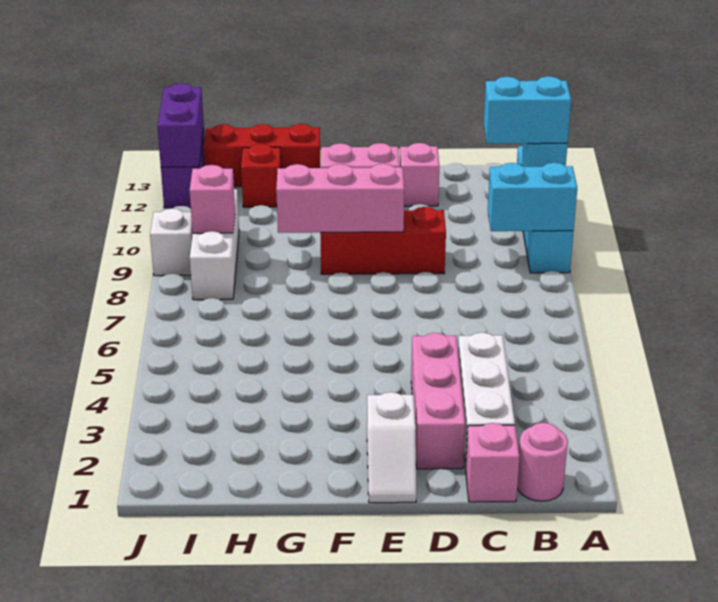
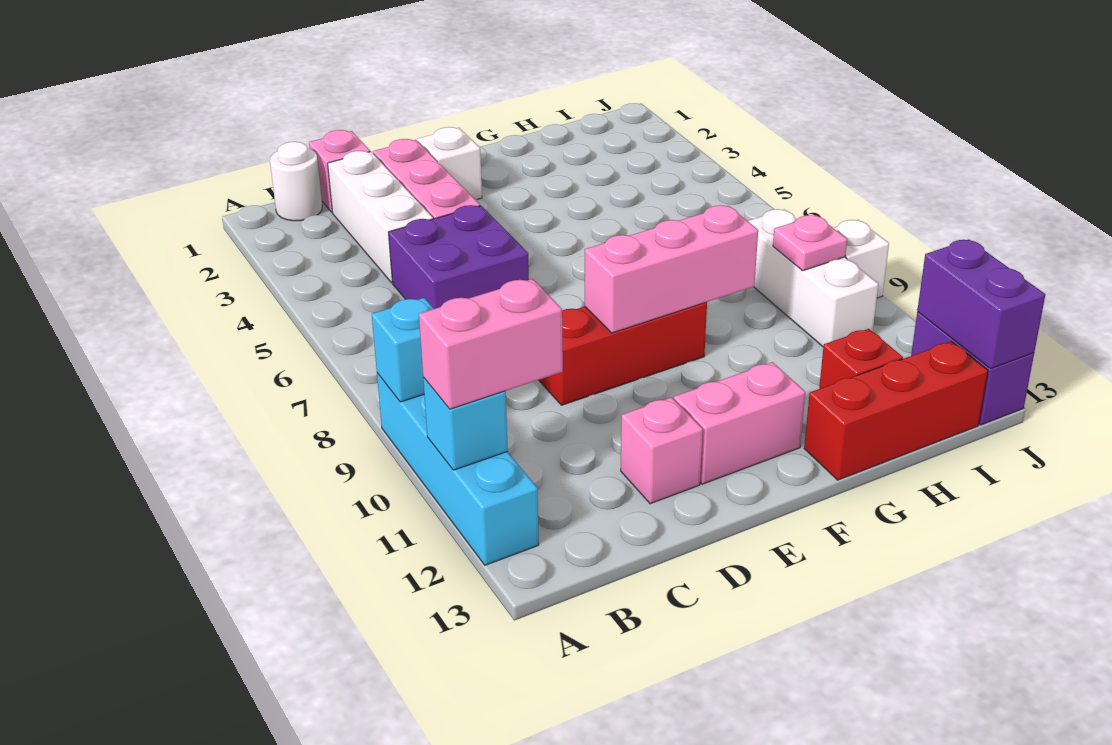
cyan brick A9:B9 level 2 -> cyan brick A9 level 2
cyan brick A11:B11 level 3 -> pink brick A11:B11 level 3
pink round brick B1 level 1 -> white round brick B1 level 1
none -> purple brick C5:D6 level 1
pink brick I9 level 2 -> pink plate I9 level 2

